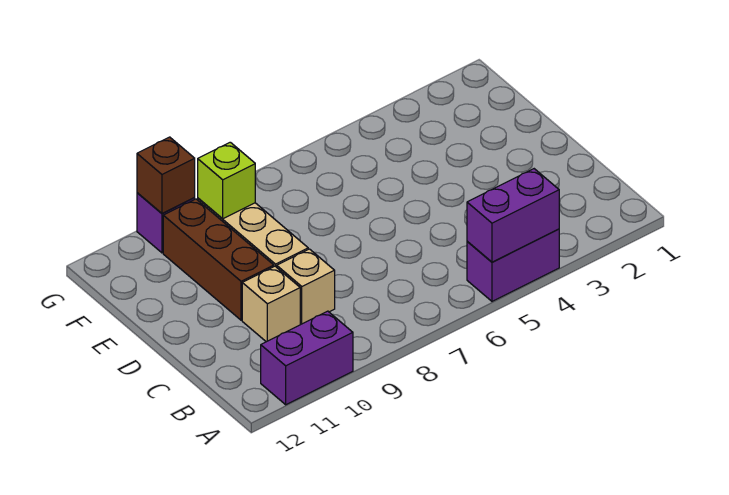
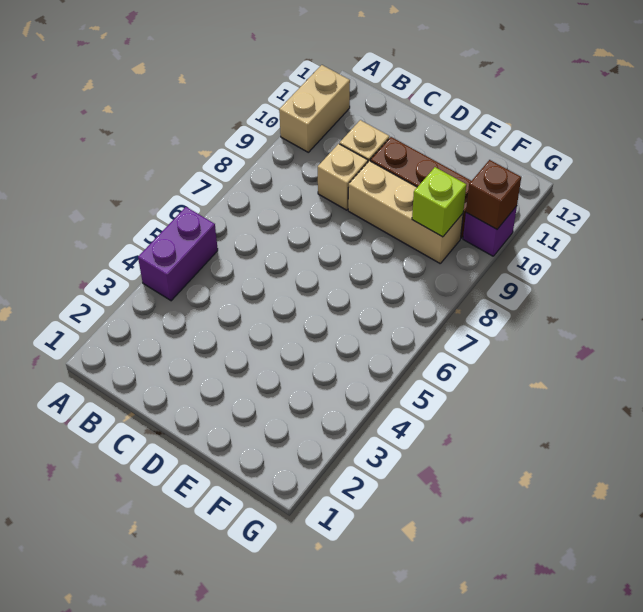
purple brick A4:A5 level 2 -> none
purple brick A10:A11 level 1 -> tan brick A10:A11 level 1

